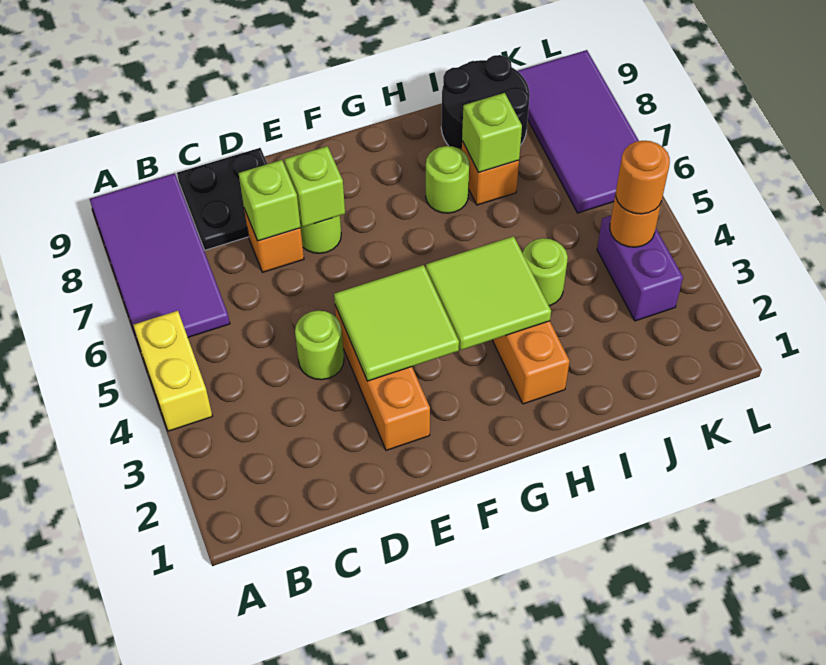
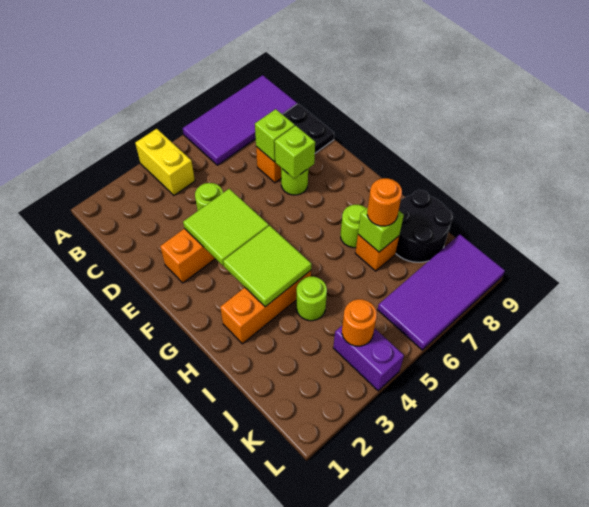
yellow brick A4:A5 level 1 -> yellow brick A4:B4 level 1
purple brick K3:K4 level 1 -> purple brick K4:L4 level 1
orange round brick K4 level 3 -> orange round brick I7 level 3

